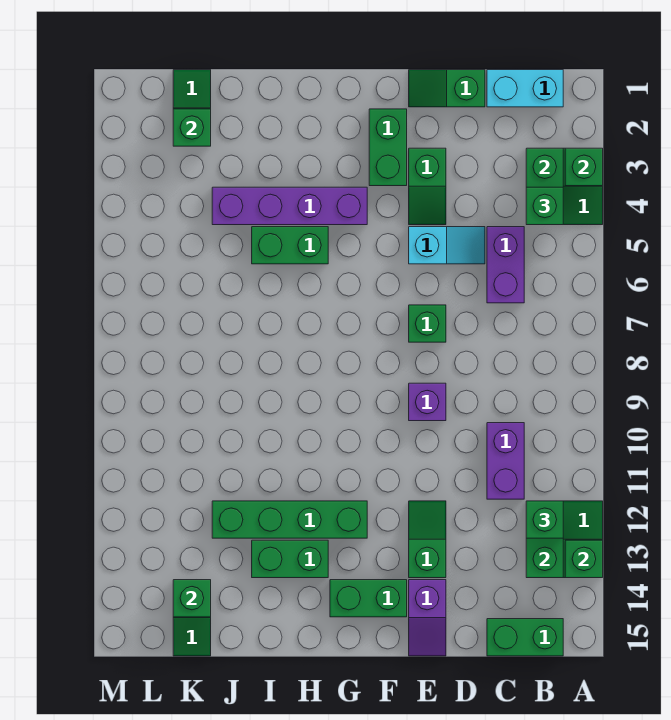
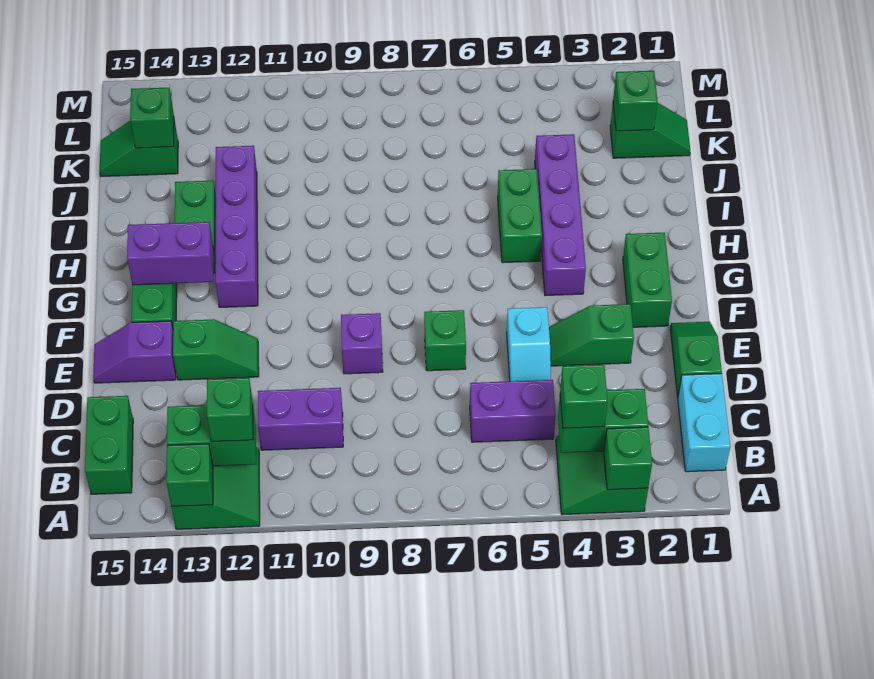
green brick F2:F3 level 1 -> green brick F2:G2 level 1
green brick G12:J12 level 1 -> purple brick G12:J12 level 1
none -> purple brick G13:G14 level 2

